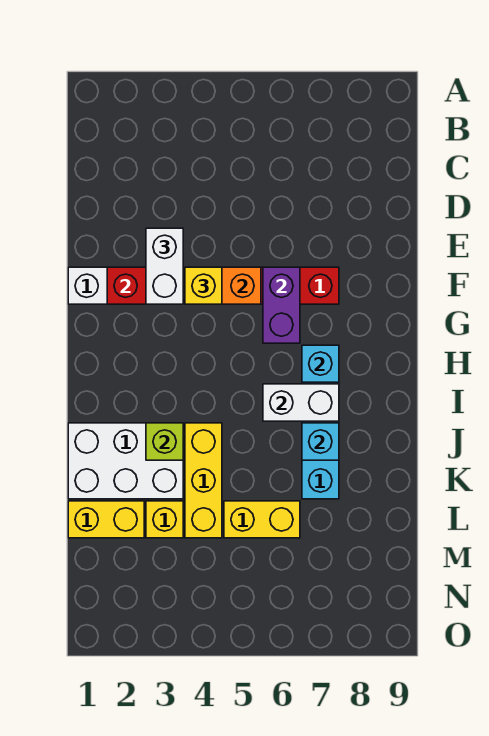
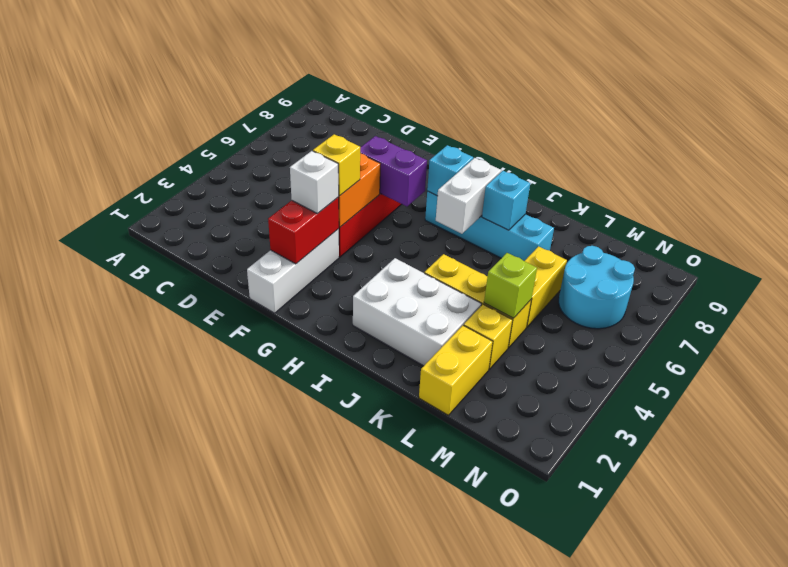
white brick E3:F3 level 3 -> white brick F3 level 3
white brick J1:K3 level 1 -> white brick I2:K3 level 1
lime brick J3 level 2 -> lime brick L4 level 2
none -> cyan round brick M6:N7 level 1

